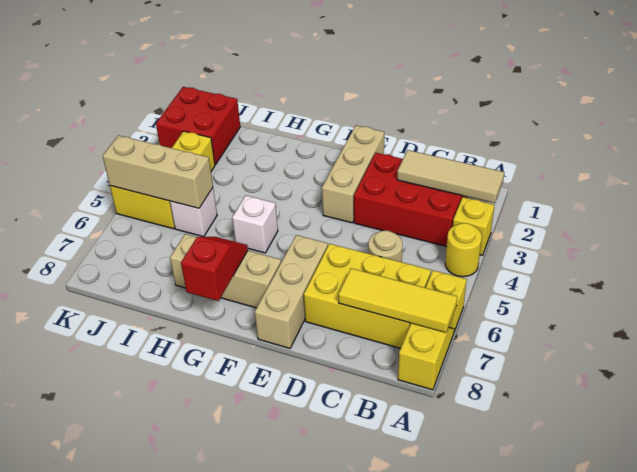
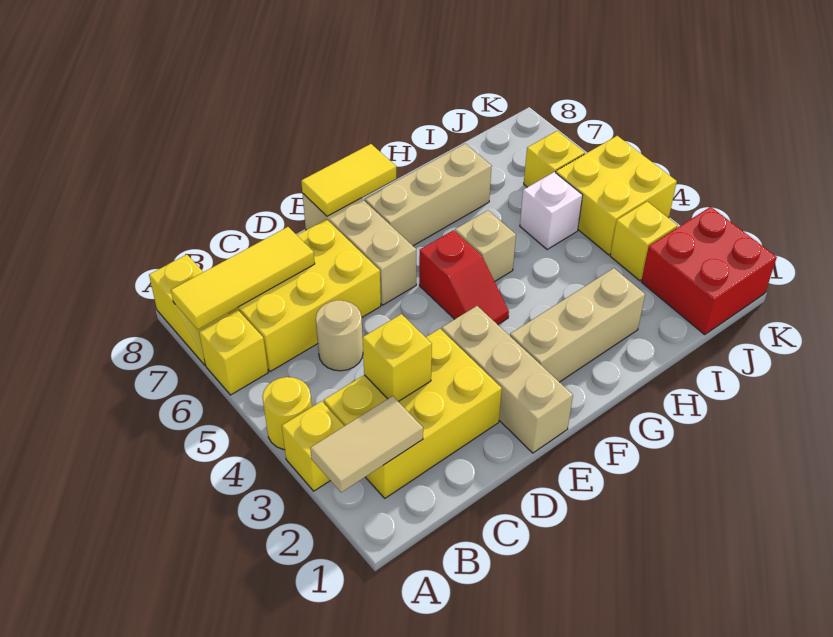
tan tile A2:C2 level 2 -> tan tile A2:B2 level 2
red brick B2:D3 level 1 -> yellow brick B2:D3 level 1
none -> yellow brick C3 level 2
none -> yellow tile E8:F8 level 2
white brick G5 level 1 -> tan brick G5 level 1
red slope G7:G8 level 2 top 8 -> red slope F4:F5 level 1 top 5
tan brick I5:K5 level 2 -> tan brick F2:H2 level 1
none -> yellow brick J6 level 1

